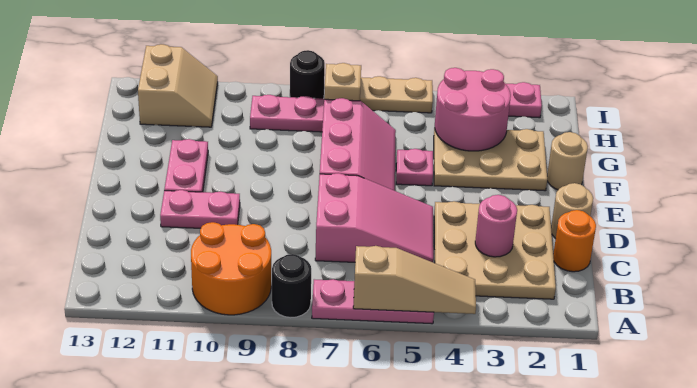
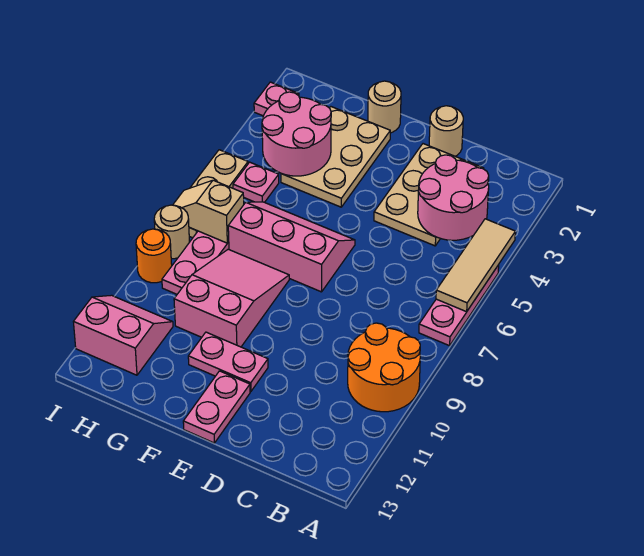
tan slope A4:A6 level 2 top 6 -> tan tile A4:A6 level 2
black round brick A8 level 1 -> none
tan plate B2:D4 level 1 -> tan plate C2:D4 level 1
orange round brick C1 level 1 -> orange round brick I9 level 1
pink round brick C3 level 2 -> pink round brick B3:C4 level 2
pink slope C5:D7 level 1 top 7 -> pink slope F8:G10 level 1 top 10
pink plate D10:D11 level 1 -> pink plate E12:E13 level 1
pink plate F5 level 1 -> pink plate H5 level 1
tan slope H11:I12 level 1 top 12 -> pink slope H11:I12 level 1 top 12
black round brick I8 level 1 -> tan round brick I8 level 1

